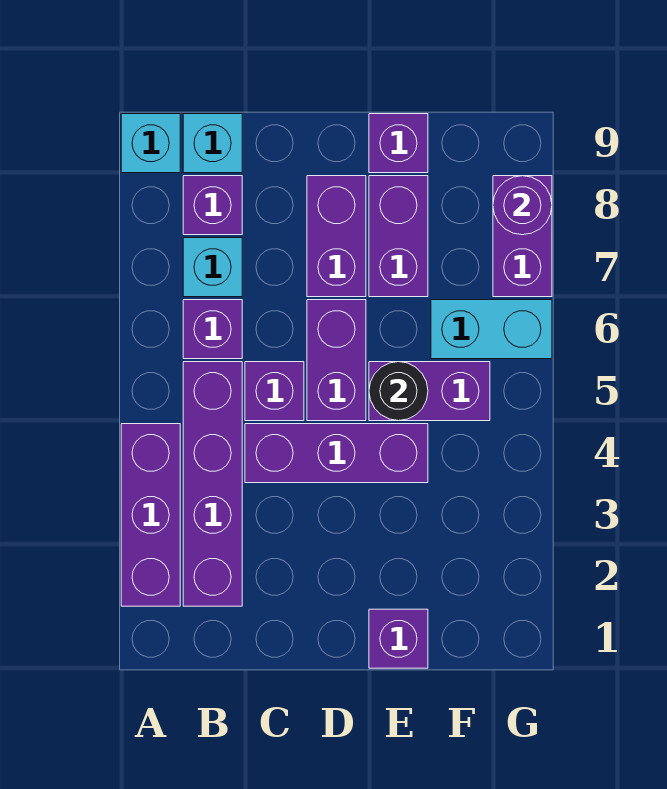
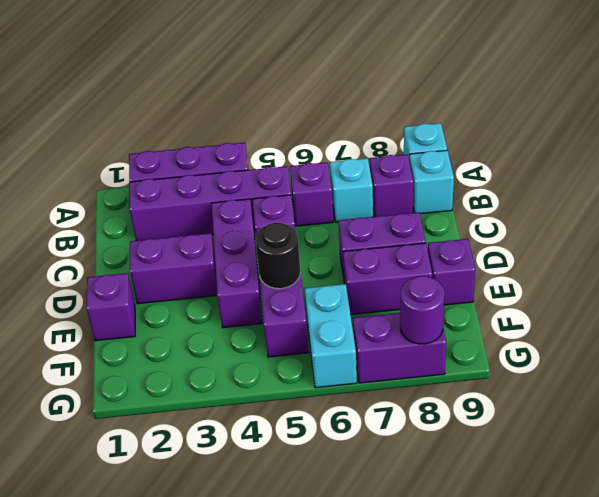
purple brick D5:D6 level 1 -> purple brick D2:D3 level 1

